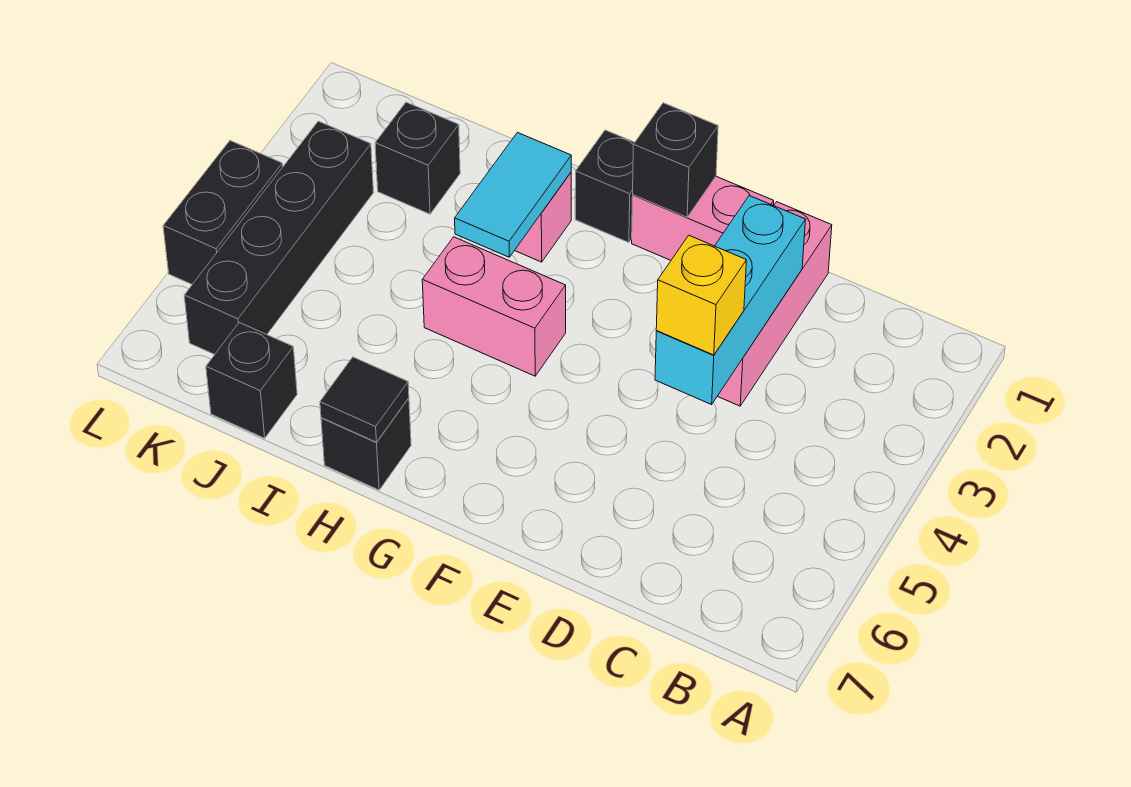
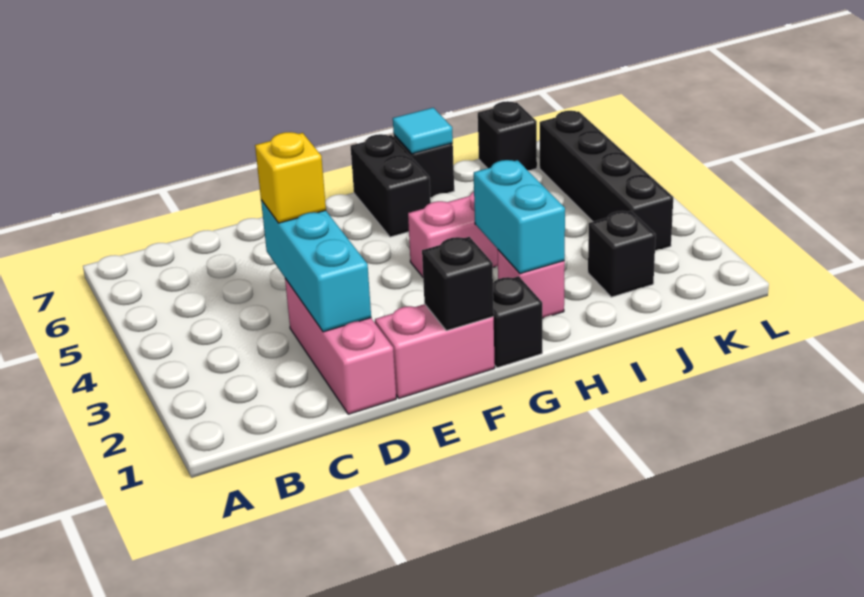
cyan tile H2:H3 level 2 -> cyan brick H2:H3 level 2
black tile H7 level 2 -> cyan tile H7 level 2
black brick L4:L5 level 1 -> black brick G6:G7 level 1

